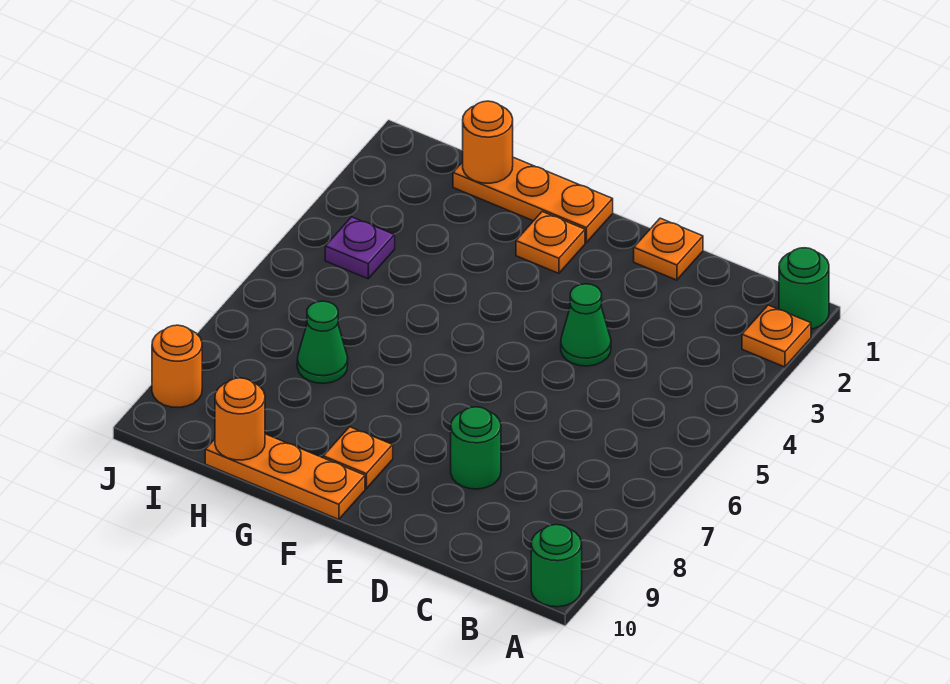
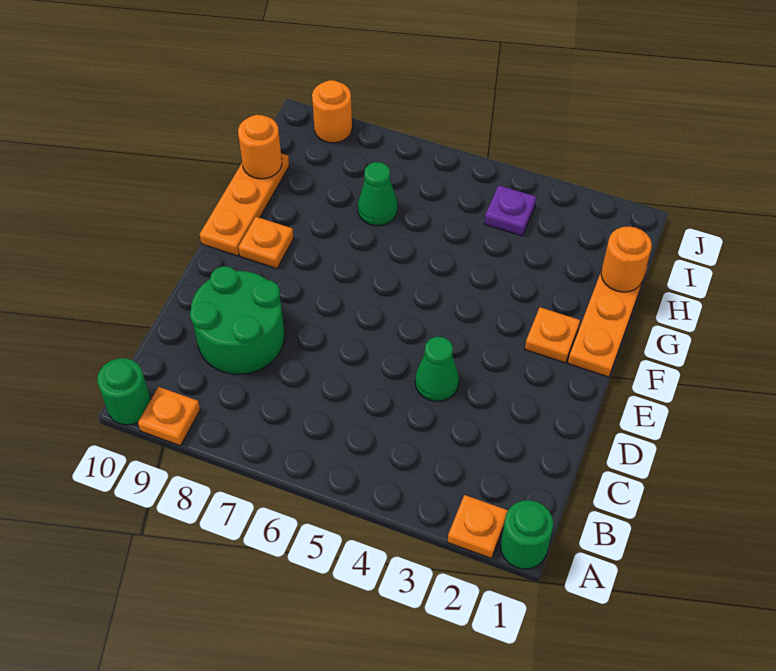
orange plate D1 level 1 -> orange plate A9 level 1
green round brick D8 level 1 -> green round brick C8:D9 level 1

